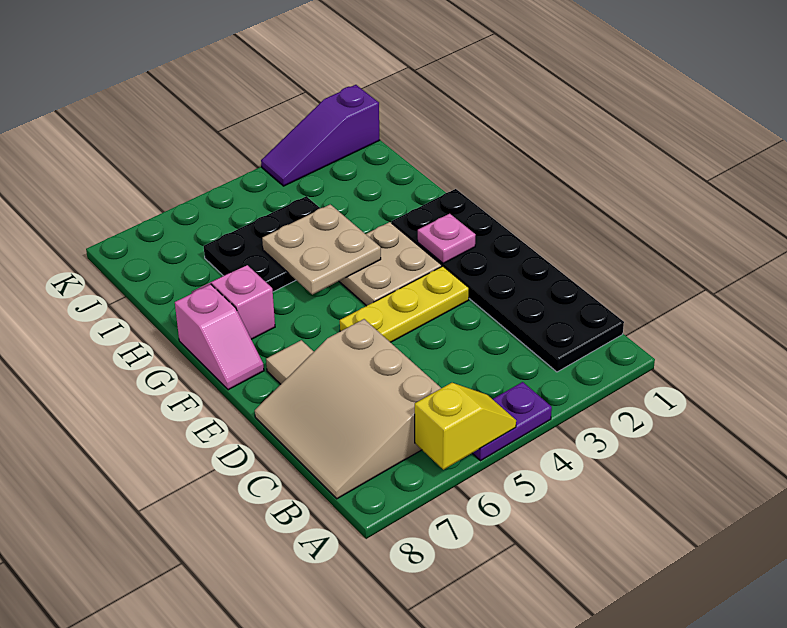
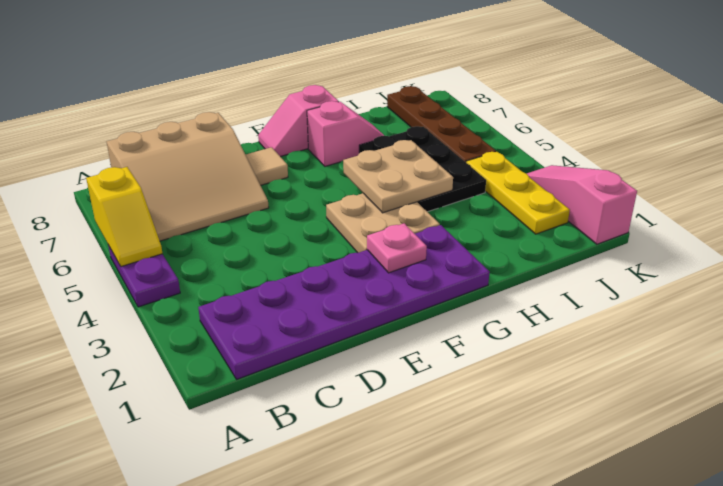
black plate B1:G2 level 1 -> purple plate B1:G2 level 1
tan slope B6:D8 level 1 top 6 -> tan slope B6:D8 level 1 top 8
yellow plate E3:E5 level 1 -> yellow plate J2:J4 level 1
none -> brown plate J5:J8 level 1
purple slope K1:K3 level 1 top 1 -> pink slope K1:K3 level 1 top 1

